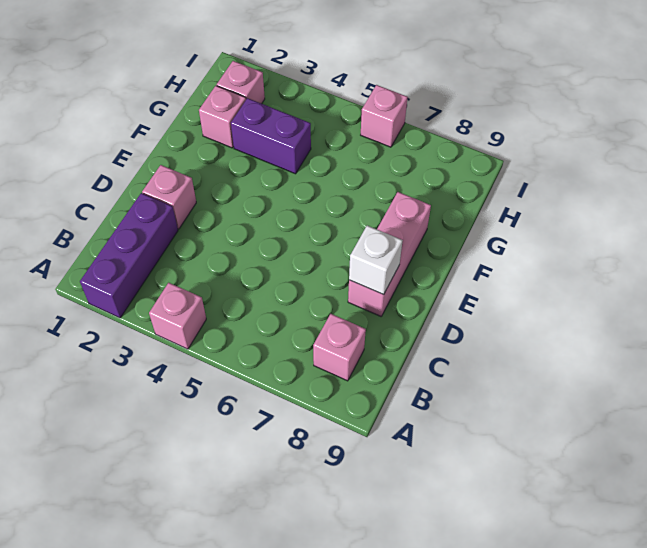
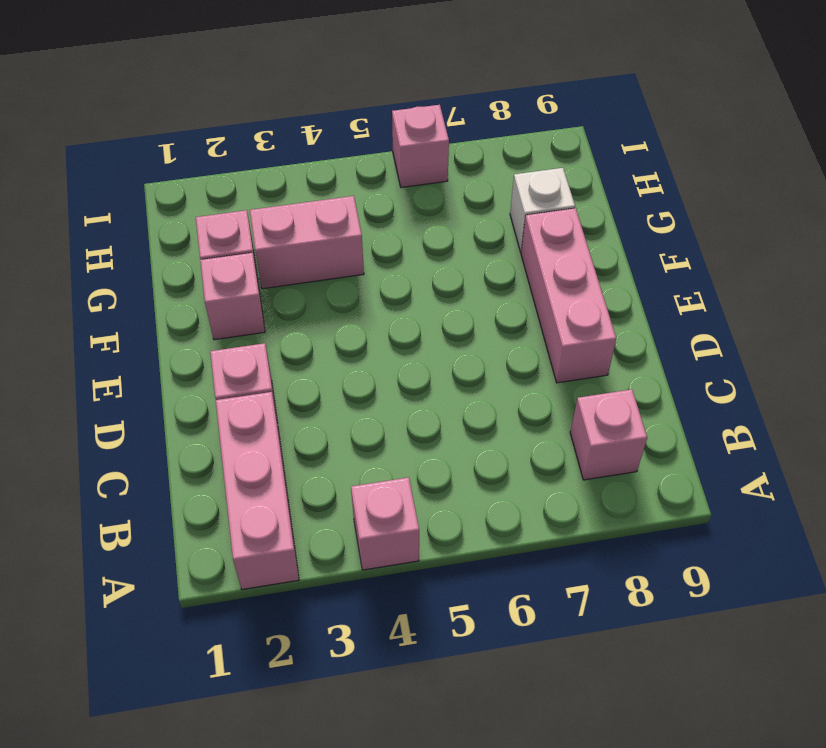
purple brick A2:C2 level 1 -> pink brick A2:C2 level 1
white brick D8 level 2 -> white brick G8 level 1
purple brick G3:G4 level 1 -> pink brick G3:G4 level 1
pink brick H2 level 1 -> pink brick F2 level 1

